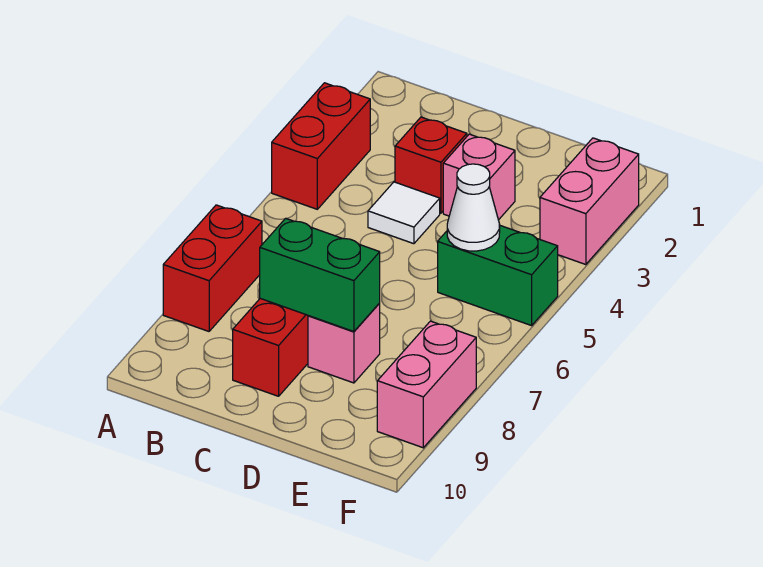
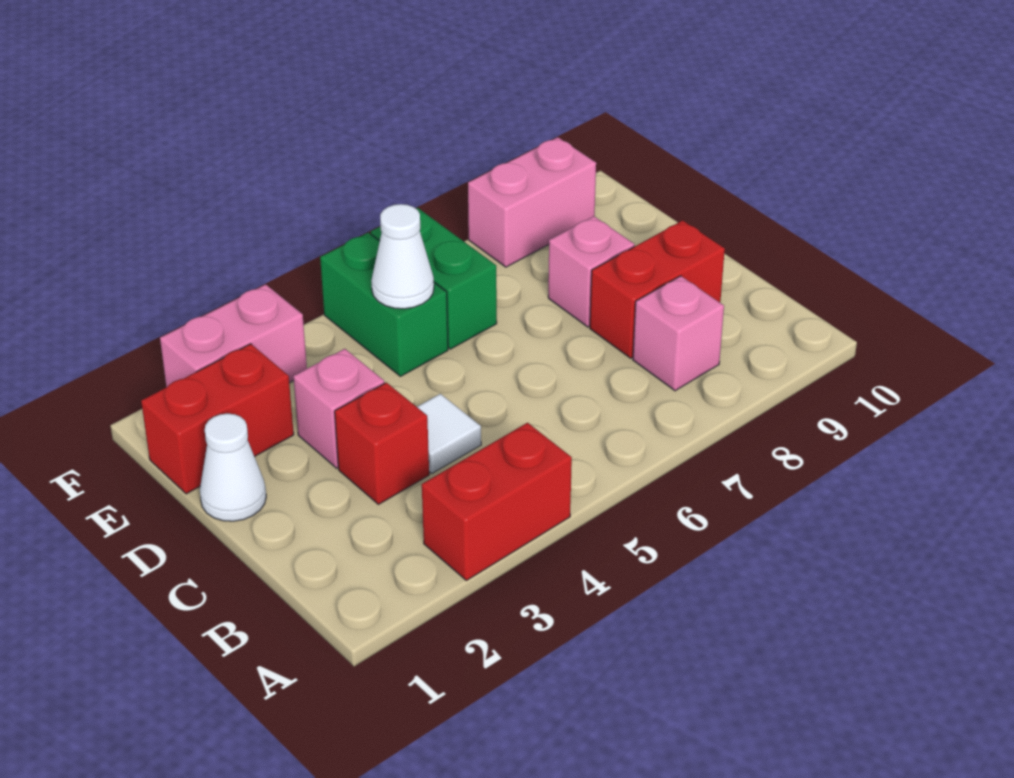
red brick A7:A8 level 1 -> red brick E1:E2 level 1
none -> pink brick B8 level 1
green brick C8:D8 level 2 -> green brick E6:F6 level 1
none -> white cone D1 level 1

